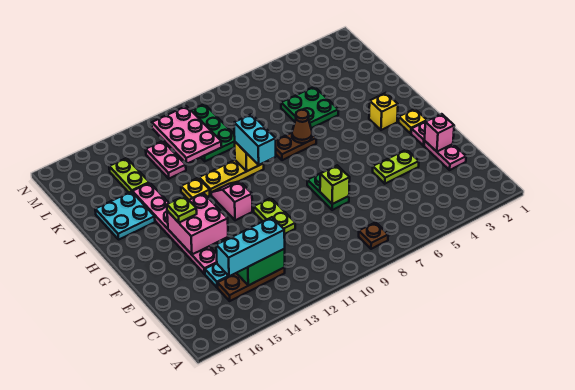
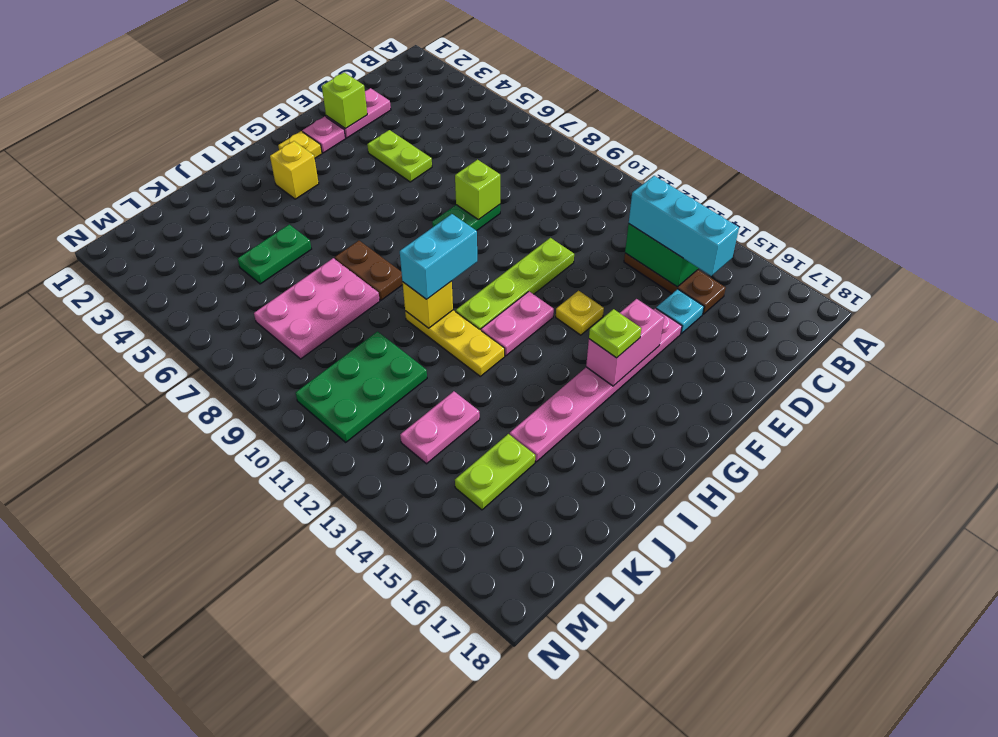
brown plate B8 level 1 -> none
pink brick E2 level 2 -> lime brick E2 level 2
lime plate E11:F11 level 1 -> lime plate E11:H11 level 1
pink brick F14:G15 level 2 -> pink brick F15:G15 level 2
pink slope G12:H12 level 1 top G -> pink plate G12:H12 level 1
brown cone I7 level 2 -> none
yellow plate I13 level 1 -> yellow plate F13 level 1
cyan plate I16:J17 level 1 -> none
green plate J5:K6 level 1 -> green plate J5:K5 level 1
pink plate K11:M12 level 2 -> pink plate J7:L8 level 1

